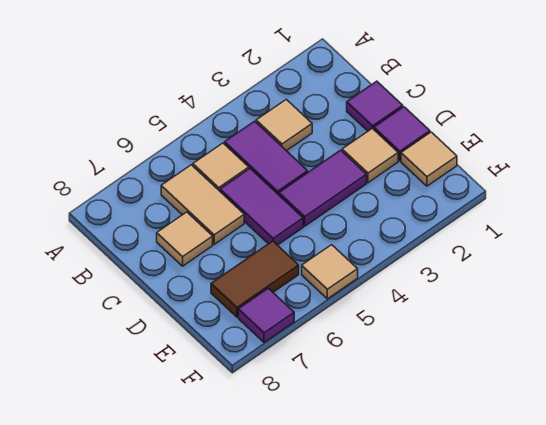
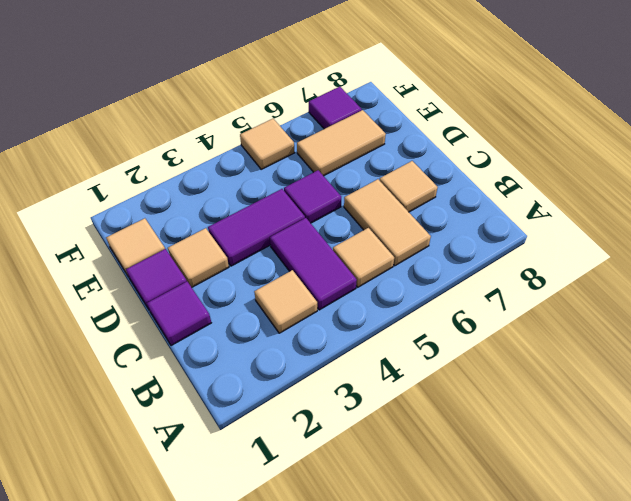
purple tile C5:D5 level 1 -> purple tile D5 level 1
brown tile E6:E7 level 1 -> tan tile E6:E7 level 1

